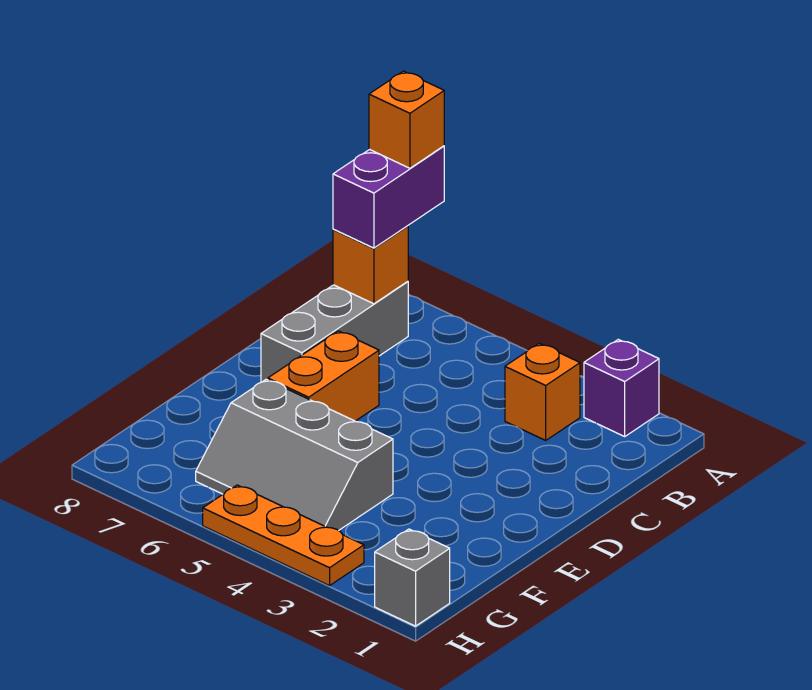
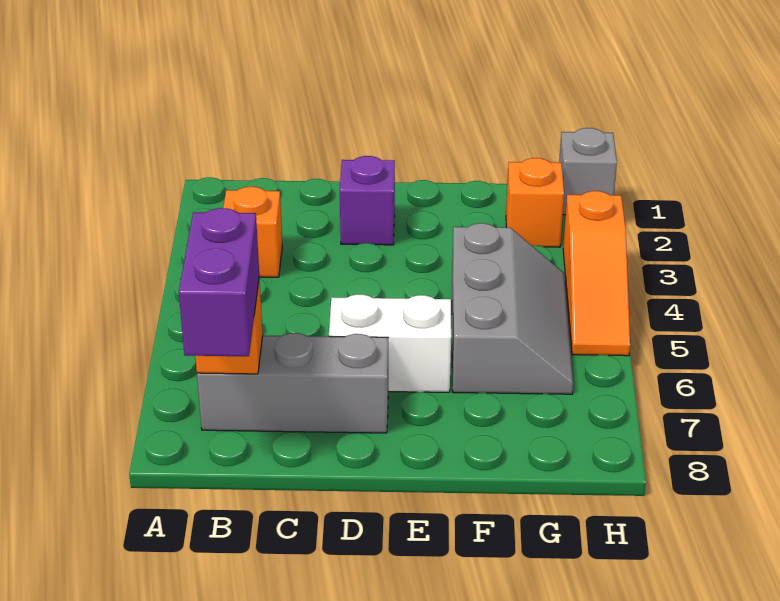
purple brick A2 level 1 -> purple brick D2 level 1
purple brick A7:B7 level 3 -> purple brick B7:B8 level 3
orange brick A7 level 4 -> orange brick G2 level 1
orange brick D6:E6 level 1 -> white brick D6:E6 level 1
orange plate H3:H5 level 1 -> orange slope H3:H5 level 1 top 3

